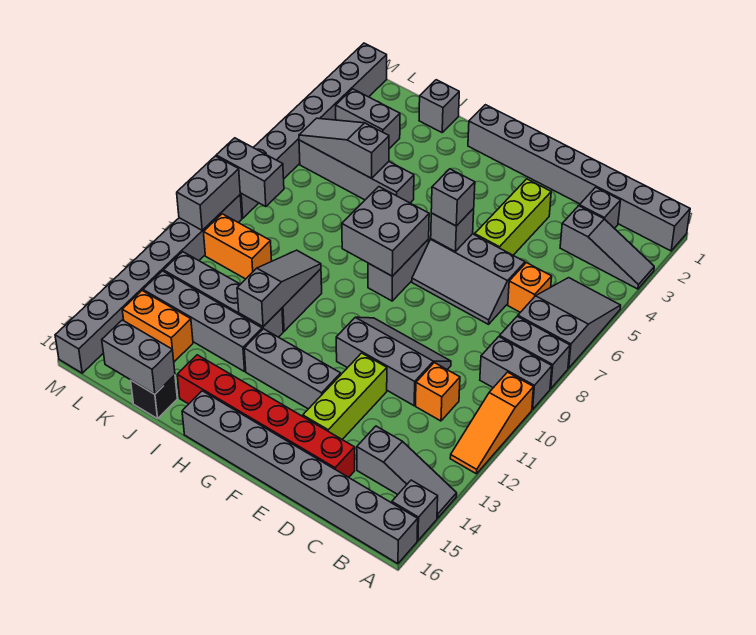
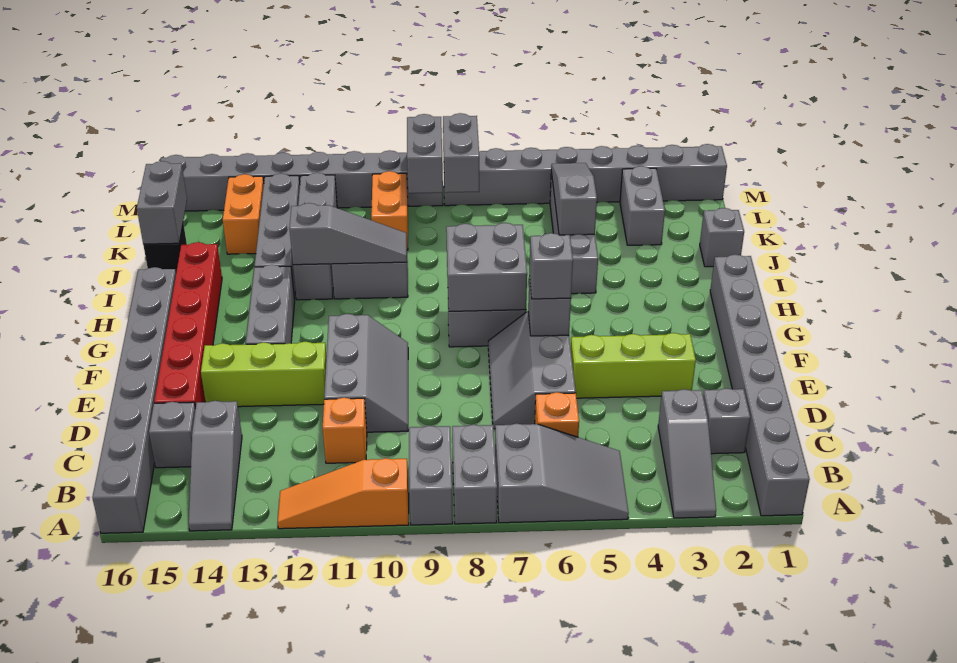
grey brick A15 level 1 -> grey brick C15 level 1
grey brick M9:M10 level 2 -> grey brick L9:M9 level 2

